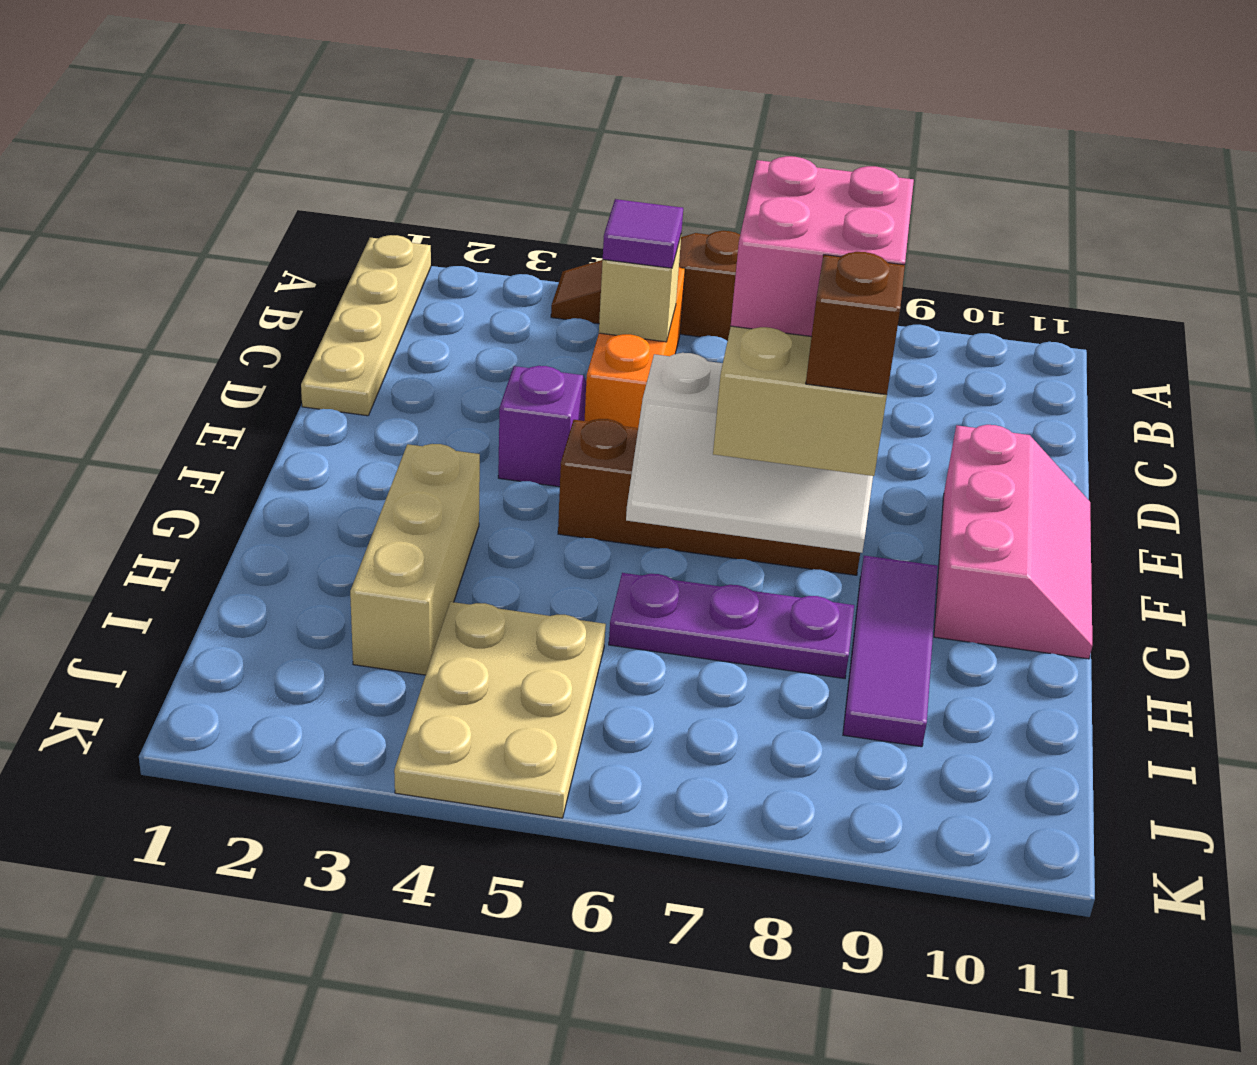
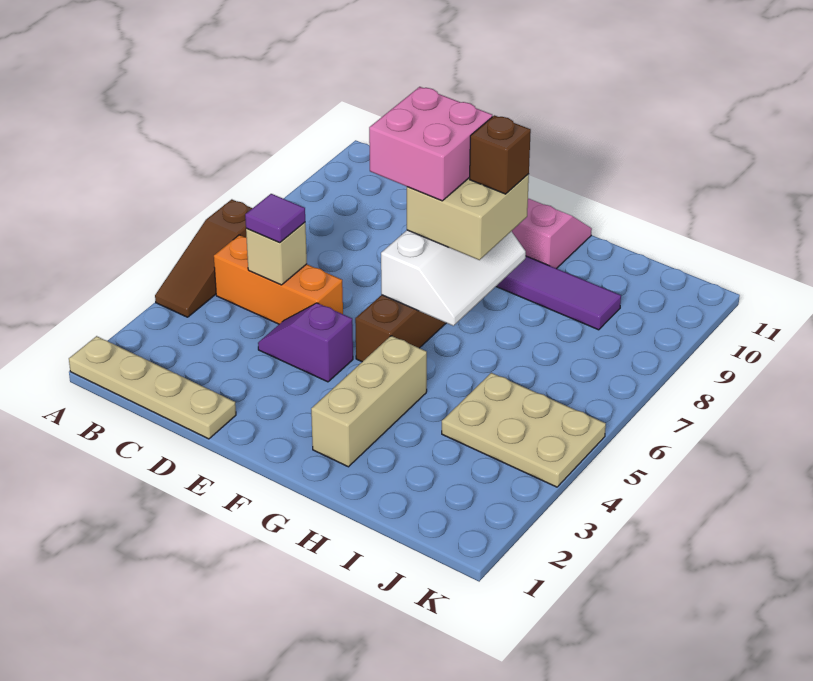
tan brick G3:I3 level 1 -> tan brick G2:G4 level 1
purple plate H6:H8 level 1 -> none

